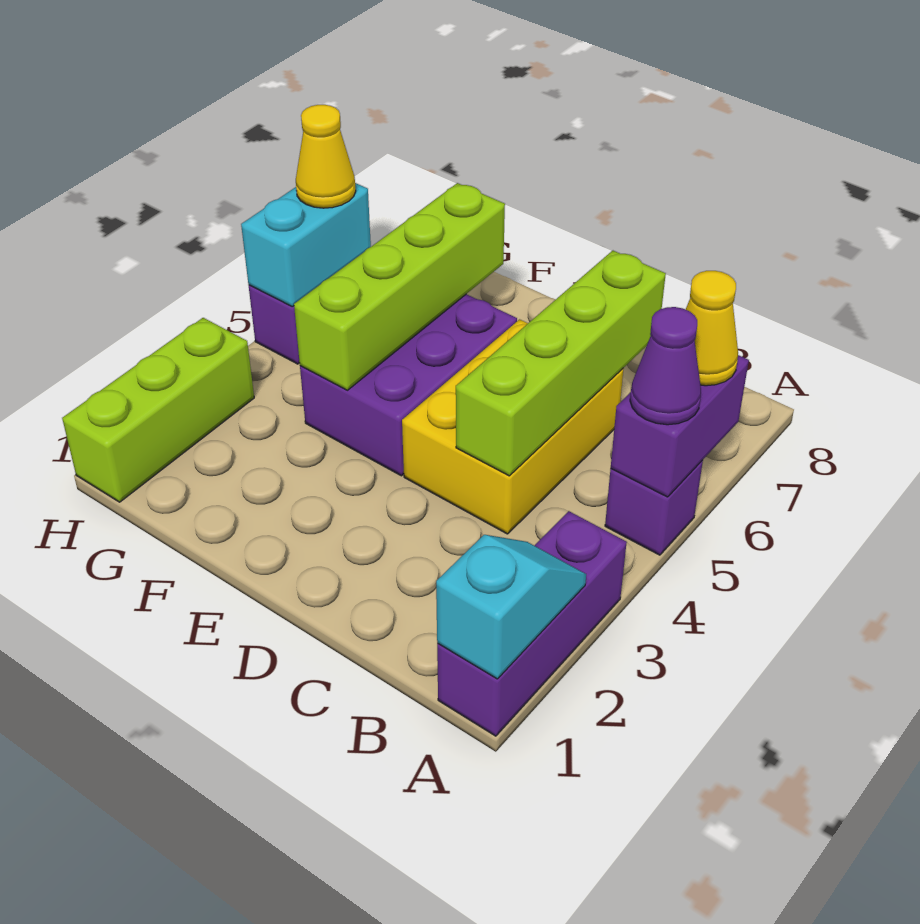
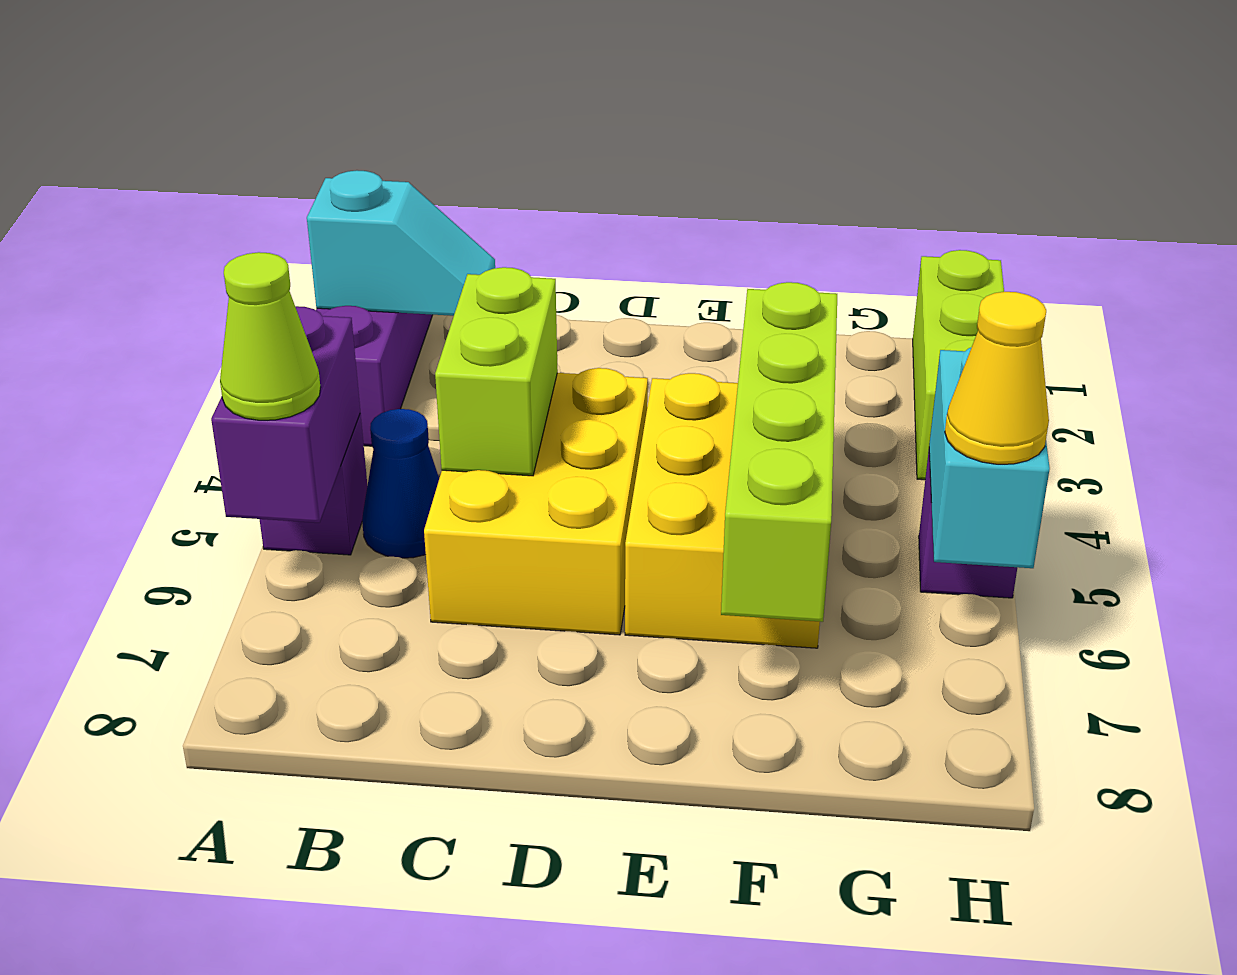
cyan slope A1:A2 level 2 top 1 -> cyan slope A2:B2 level 2 top A
purple cone A5 level 3 -> none
yellow cone A6 level 3 -> lime cone A6 level 3
none -> blue cone B5 level 1
lime brick C4:C7 level 2 -> lime brick C4:C5 level 2
purple brick E4:F6 level 1 -> yellow brick E4:F6 level 1

